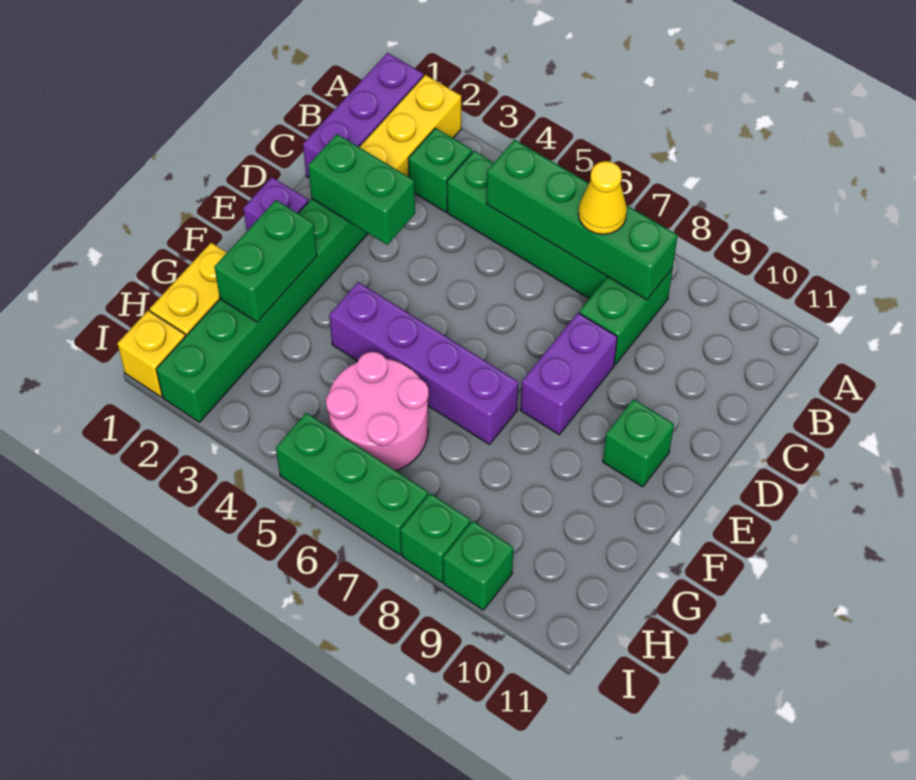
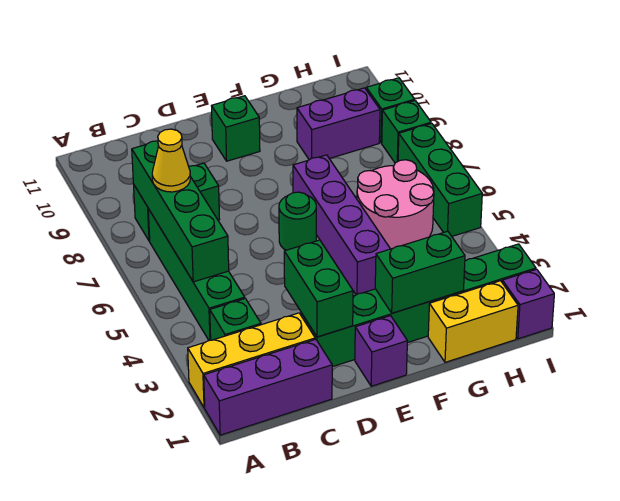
purple brick D8:E8 level 1 -> purple brick G9:H9 level 1
none -> green round brick E6 level 1
yellow brick I1 level 1 -> purple brick I1 level 1

